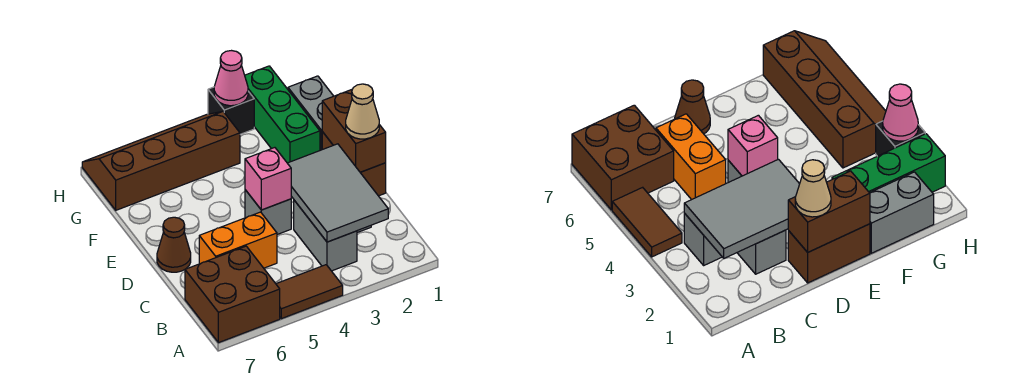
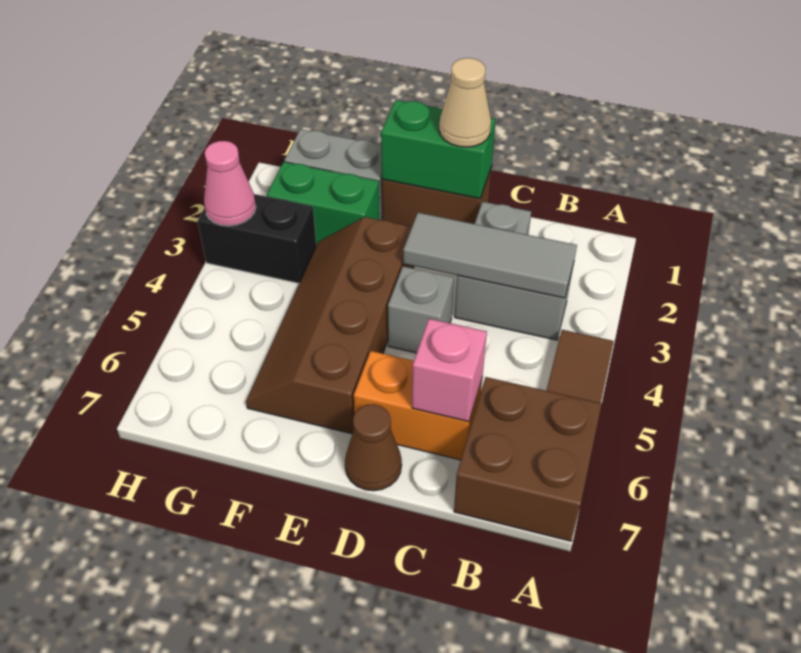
grey tile B2:D3 level 2 -> grey tile B3:D3 level 2
orange brick C5:C6 level 1 -> orange brick C6:D6 level 1
brown brick D1:E1 level 2 -> green brick D1:E1 level 2
pink brick D4 level 2 -> pink brick C6 level 2
green brick F2:H2 level 1 -> green brick F2:G2 level 1
brown slope G4:H7 level 1 top G -> brown slope E3:F6 level 1 top E
black brick H3 level 1 -> black brick G3:H3 level 1

